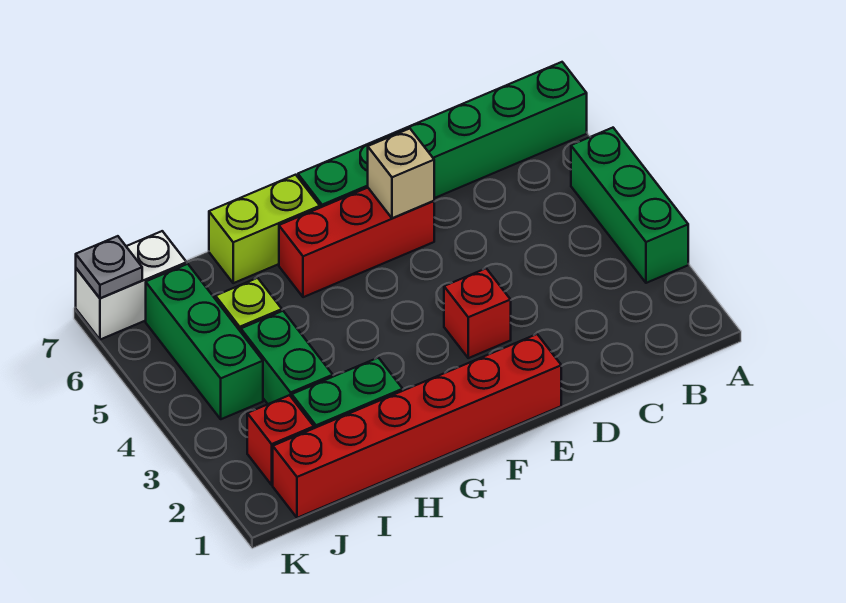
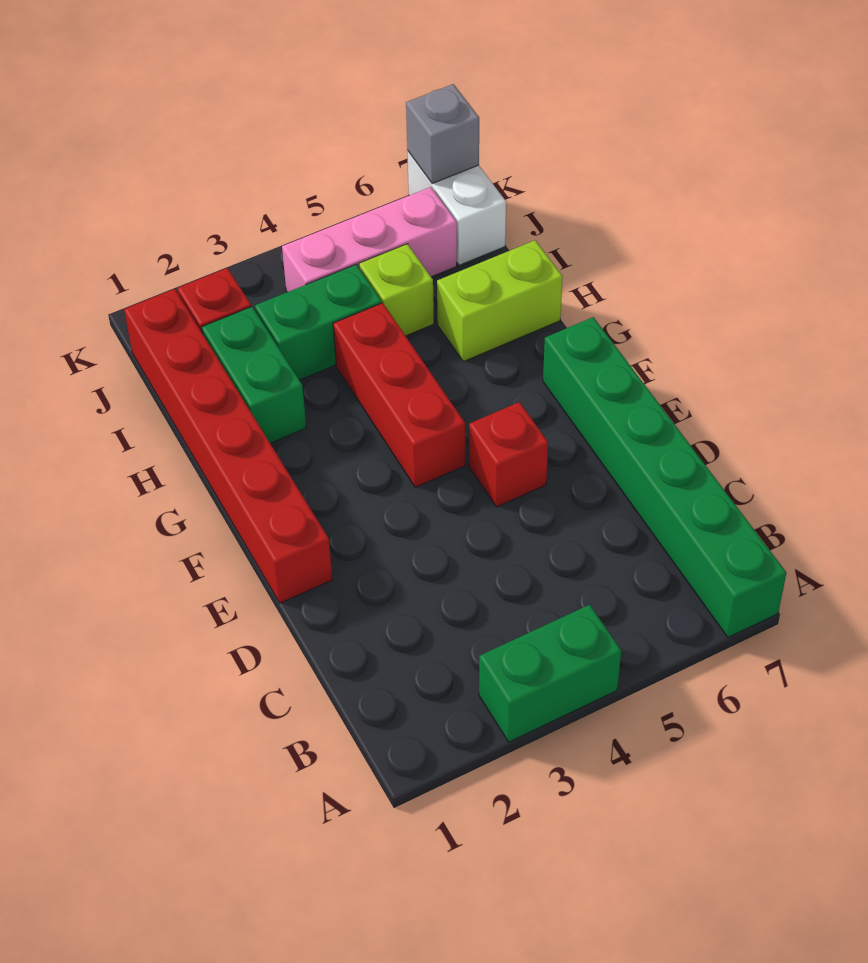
green brick A3:A5 level 1 -> green brick A3:A4 level 1
red brick E3 level 1 -> red brick E5 level 1
red brick E6:G6 level 1 -> red brick F4:H4 level 1
tan brick E6 level 2 -> none
lime brick G7:H7 level 1 -> lime brick H6:H7 level 1
green brick J4:J6 level 1 -> pink brick J4:J6 level 1
grey plate K7 level 2 -> grey brick K7 level 2

